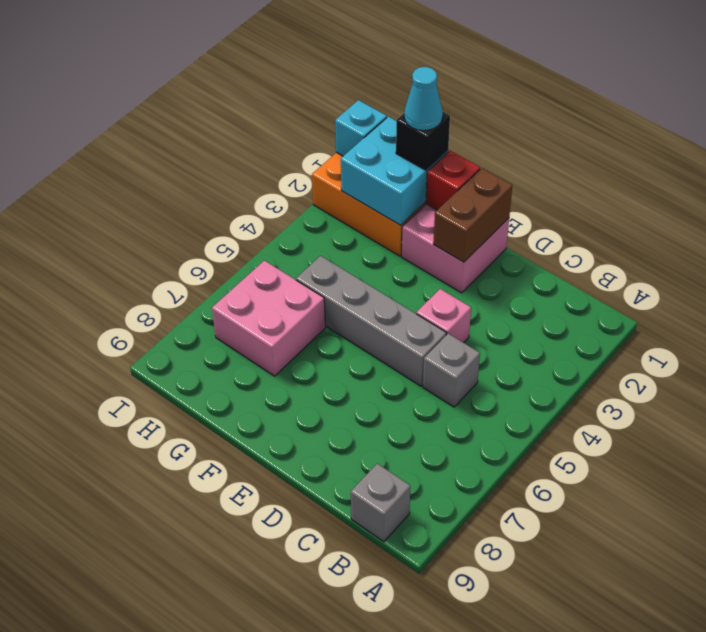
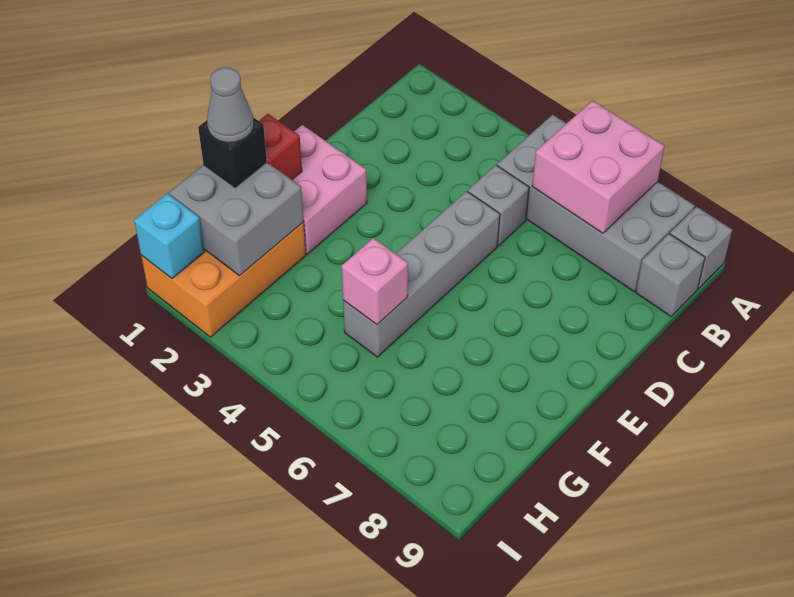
none -> grey brick A5:B8 level 1
none -> grey brick A9 level 1
pink brick D4 level 1 -> pink brick G5 level 2
brown brick E1:E2 level 2 -> none
cyan brick G1:H2 level 2 -> grey brick G1:H2 level 2
cyan cone G1 level 4 -> grey cone G1 level 4
pink brick G6:H7 level 1 -> pink brick A6:B7 level 2

